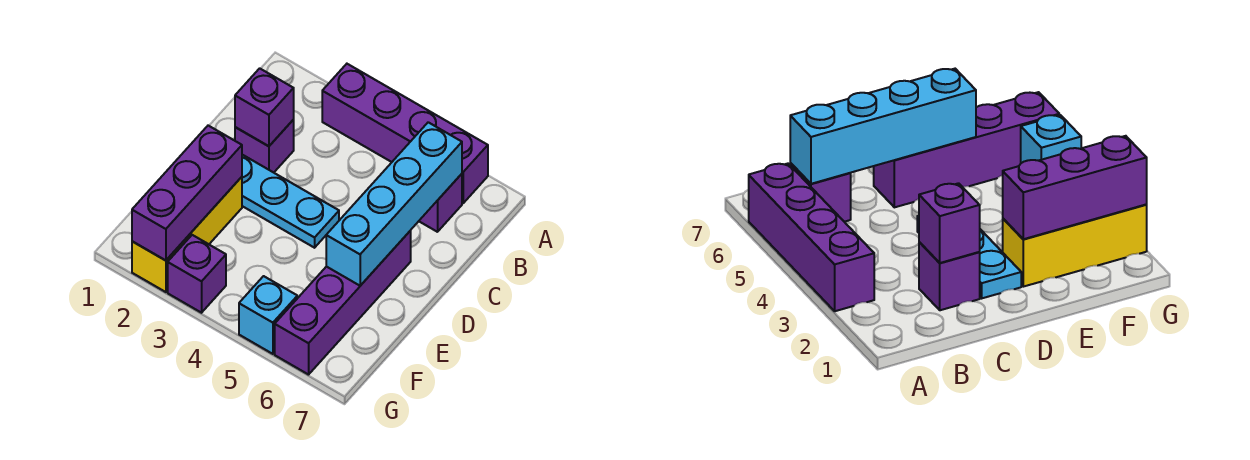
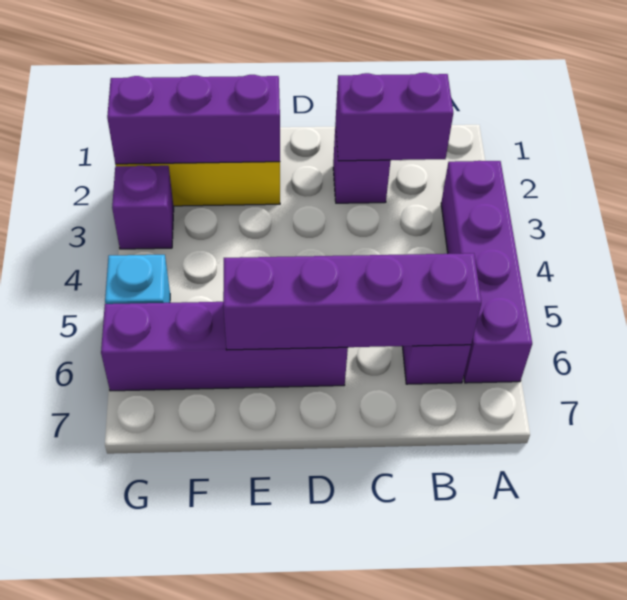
cyan brick B6:E6 level 2 -> purple brick B6:E6 level 2
purple brick C2 level 2 -> purple brick B2:C2 level 2
cyan plate D2:D4 level 1 -> none

